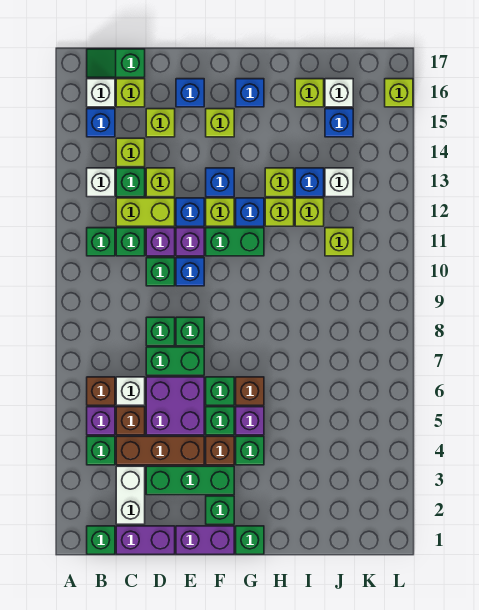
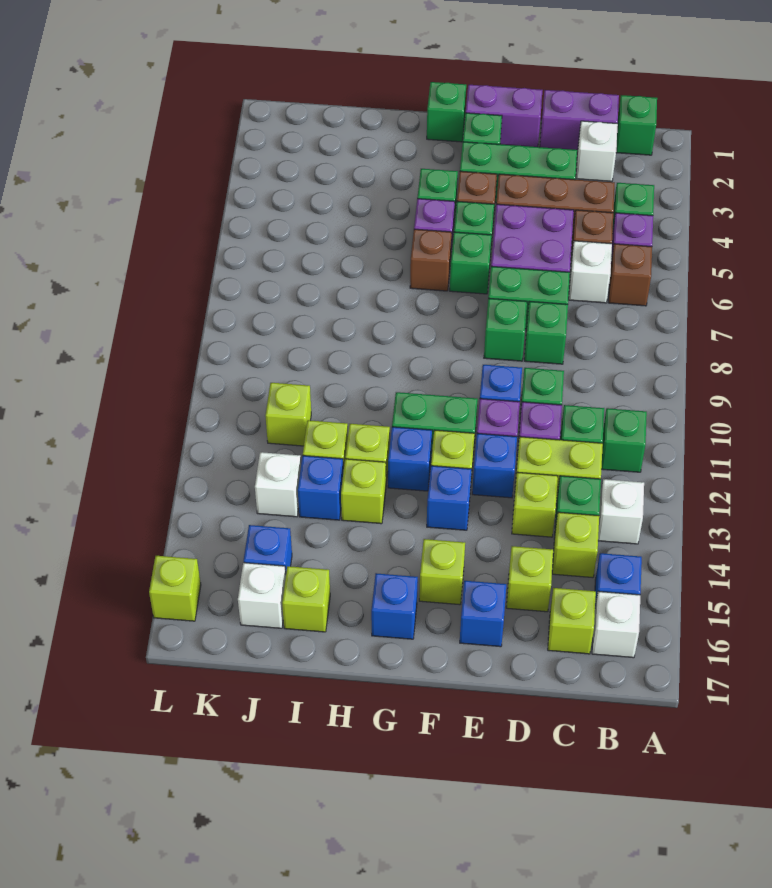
green slope B17:C17 level 1 top C -> none
white brick C2:C3 level 1 -> white brick C2 level 1

